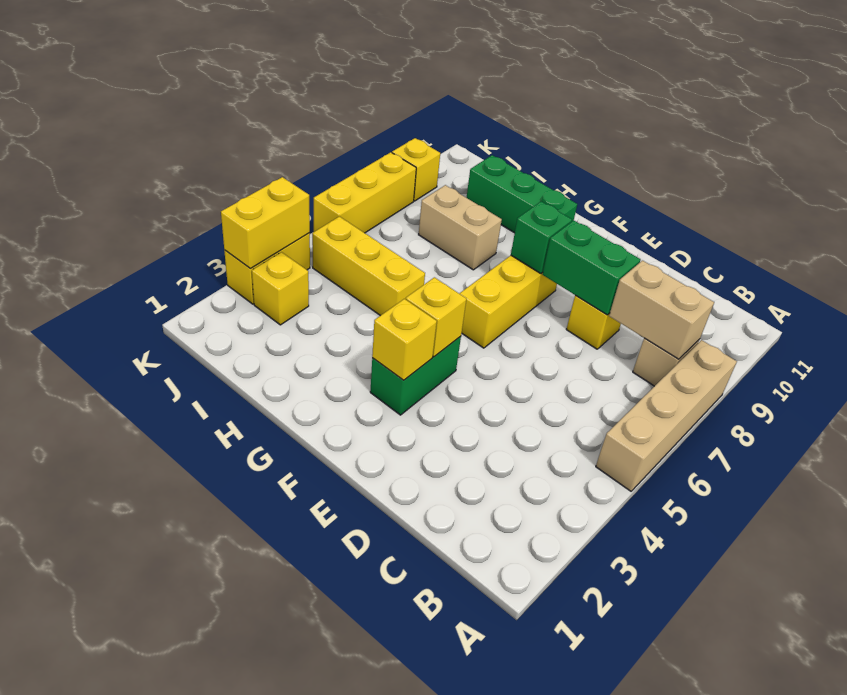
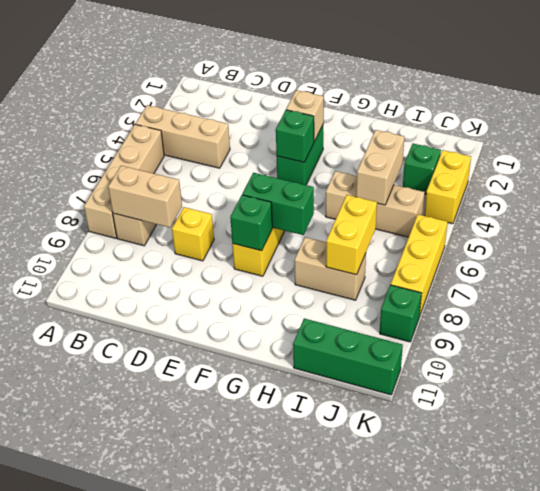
none -> tan brick A4:C4 level 1
green brick D8:E8 level 2 -> green brick F7:G7 level 2
yellow brick F3 level 2 -> tan brick F3 level 2
yellow brick F4 level 2 -> green brick F4 level 2
green brick G10:I10 level 1 -> green brick I11:K11 level 1
yellow brick H5:J5 level 1 -> tan brick H5:J5 level 1
none -> tan brick I4:I5 level 2
yellow brick J3 level 1 -> green brick J3 level 1
yellow brick K3:K4 level 2 -> yellow brick I7:I8 level 2
yellow brick K9 level 1 -> green brick K9 level 1

